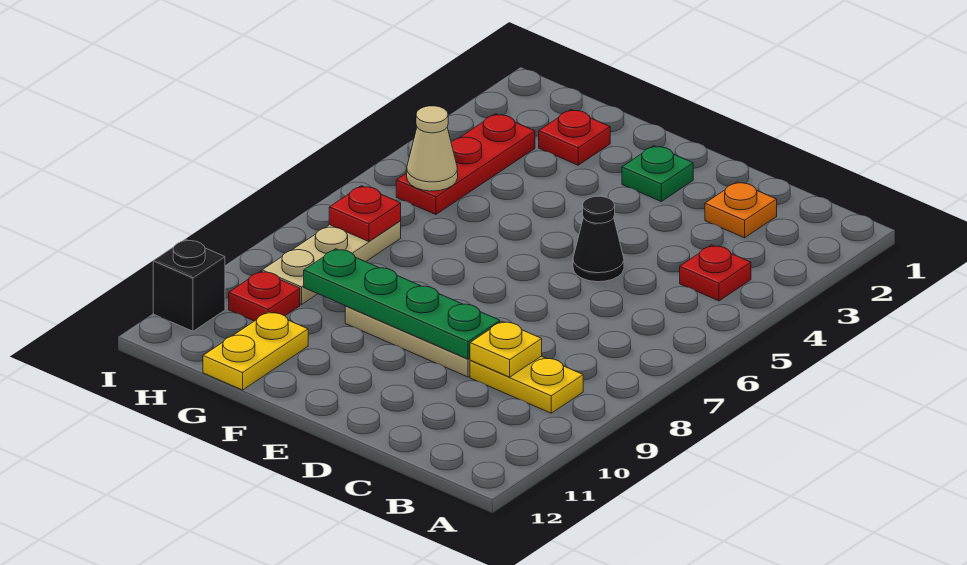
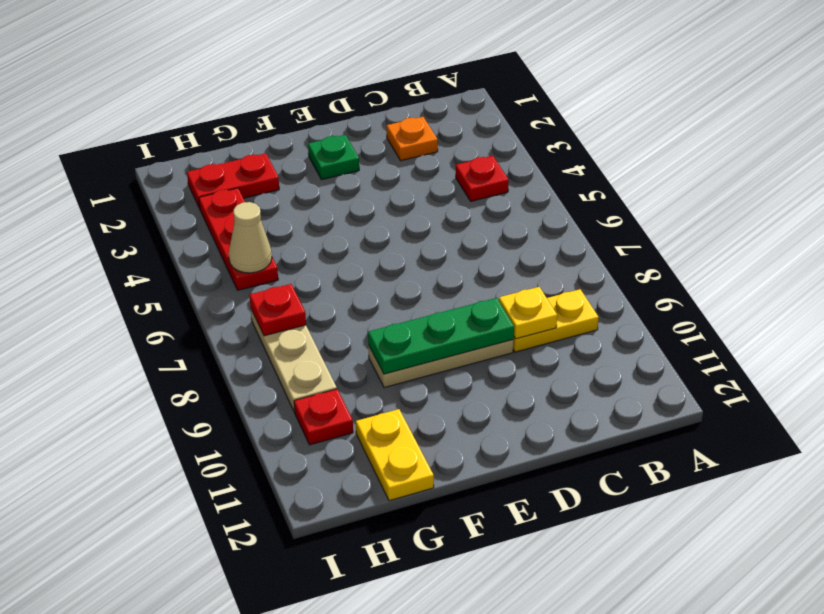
black cone D5 level 1 -> none
green plate D9:G9 level 2 -> green plate D9:F9 level 2
red plate G2 level 1 -> red plate G2:H2 level 1
black brick I11 level 1 -> none

